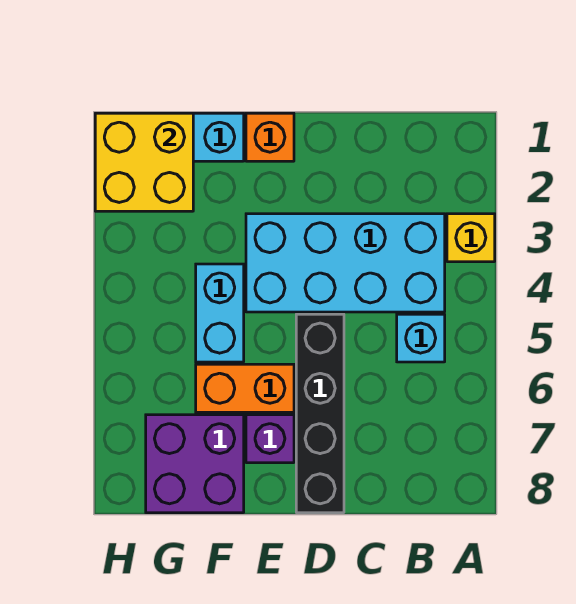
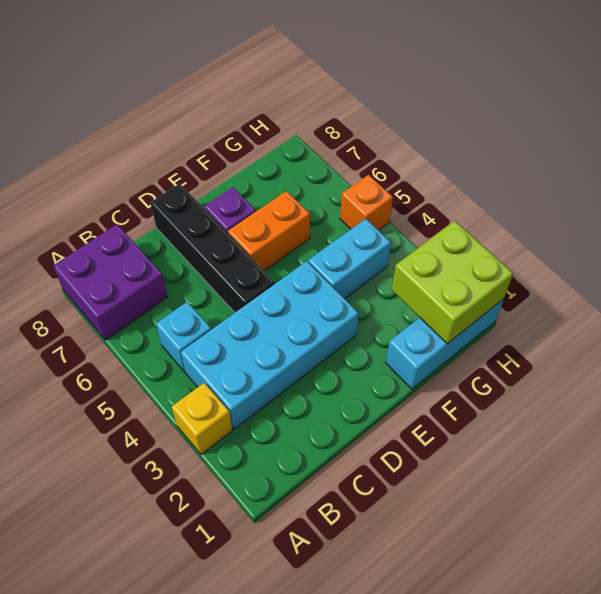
orange brick E1 level 1 -> orange brick H5 level 1
cyan brick F4:F5 level 1 -> cyan brick F4:G4 level 1
purple brick F7:G8 level 1 -> purple brick A7:B8 level 1
yellow brick G1:H2 level 2 -> lime brick G1:H2 level 2

